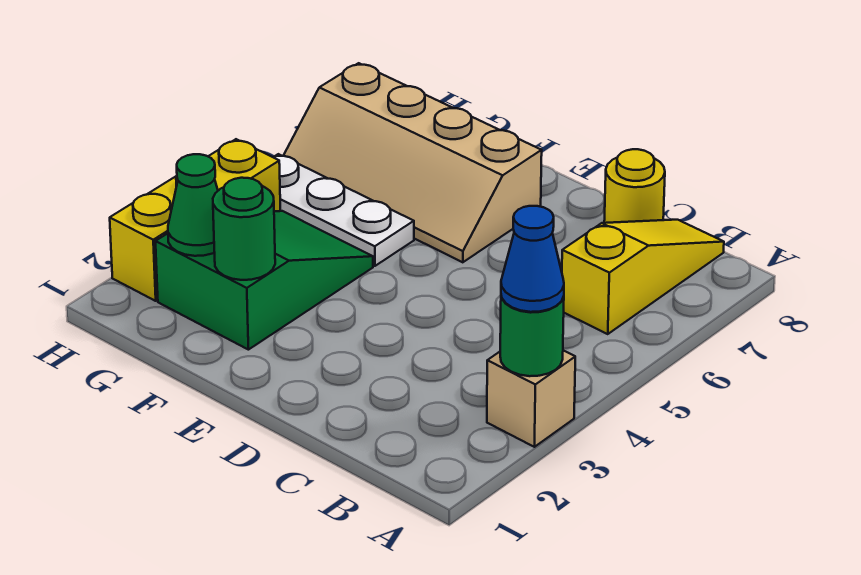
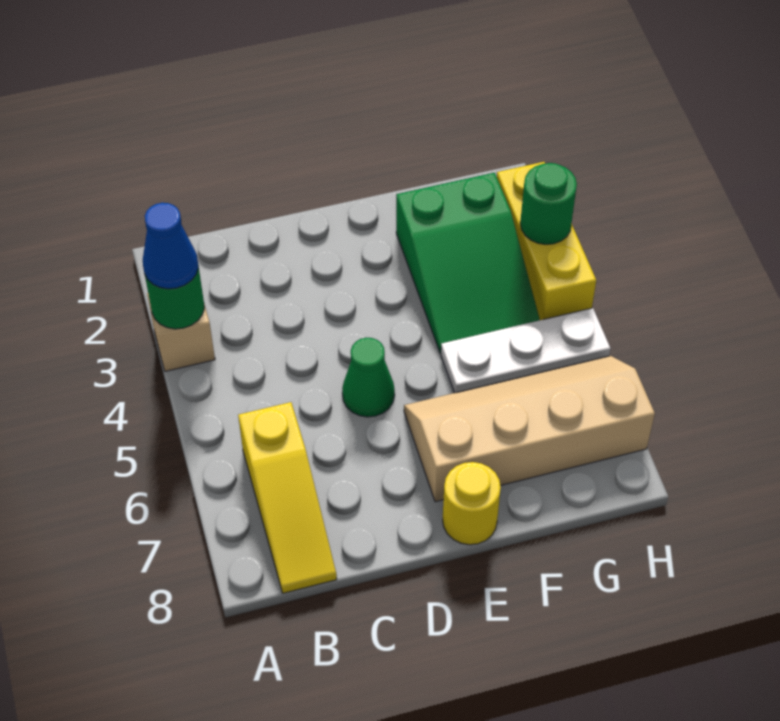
yellow round brick C8 level 1 -> yellow round brick E8 level 1
green round brick F2 level 2 -> green round brick H3 level 2
green cone G2 level 2 -> green cone D5 level 1

